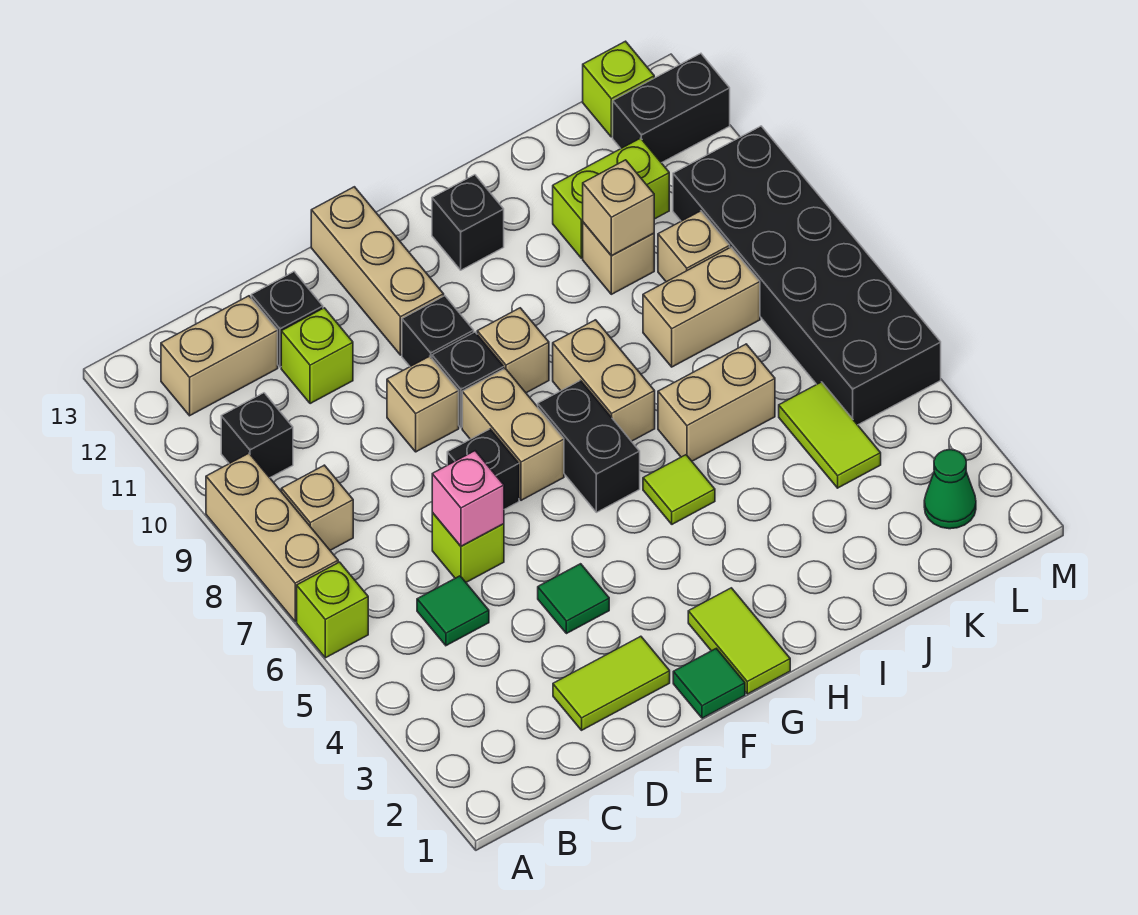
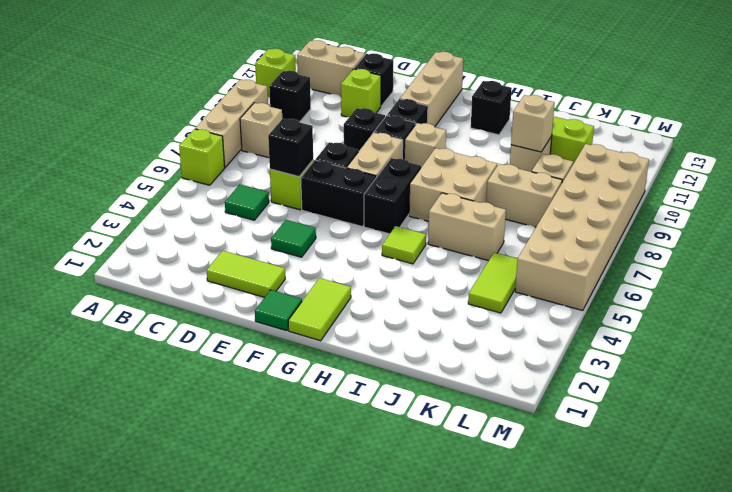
pink brick D6 level 2 -> black brick D6 level 2
tan brick E9 level 1 -> black brick E9 level 1
tan brick H7:H8 level 1 -> tan brick H7:I8 level 1
green cone L2 level 1 -> none
black brick L5:M10 level 1 -> tan brick L5:M10 level 1
black brick L12:M12 level 1 -> black brick E6:F6 level 1
lime brick L13 level 1 -> lime brick A11 level 1

